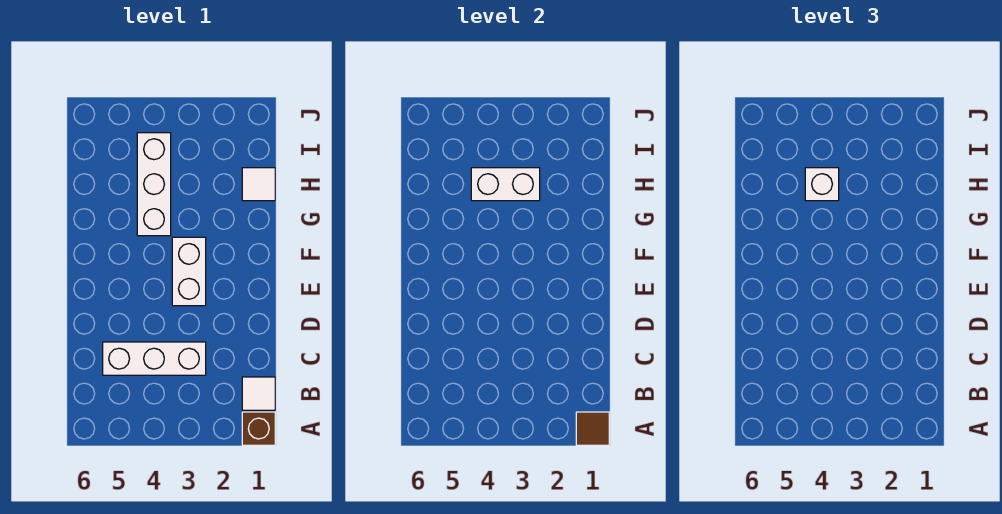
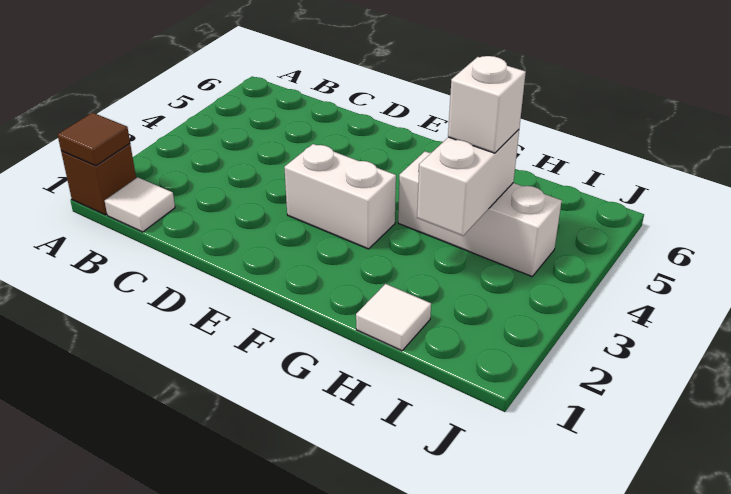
white brick C3:C5 level 1 -> none

